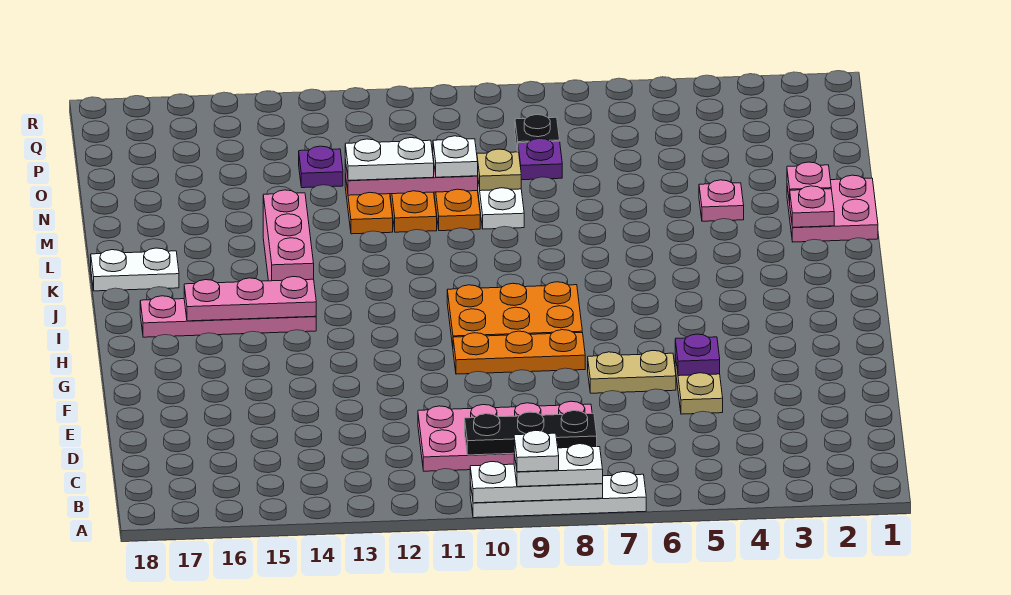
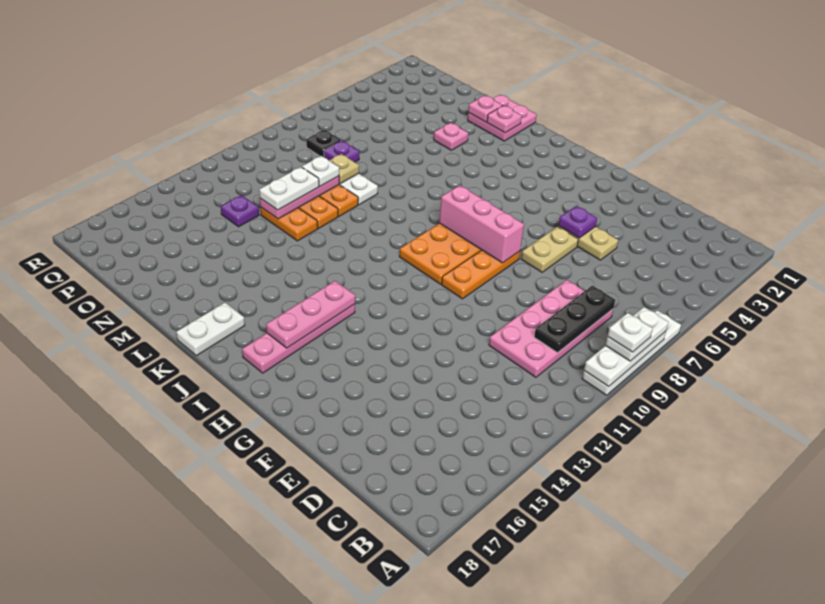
pink brick J14:L14 level 1 -> pink brick G8:I8 level 2

